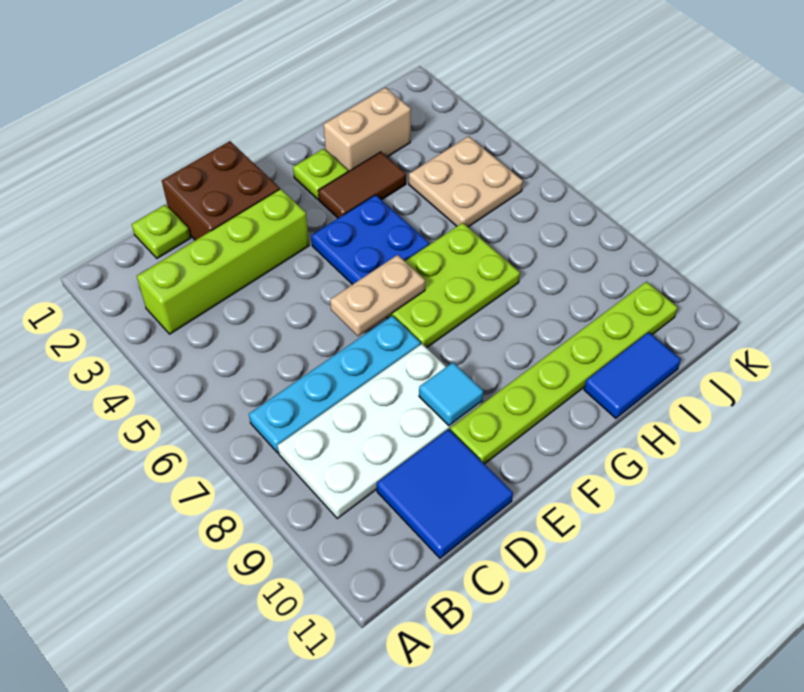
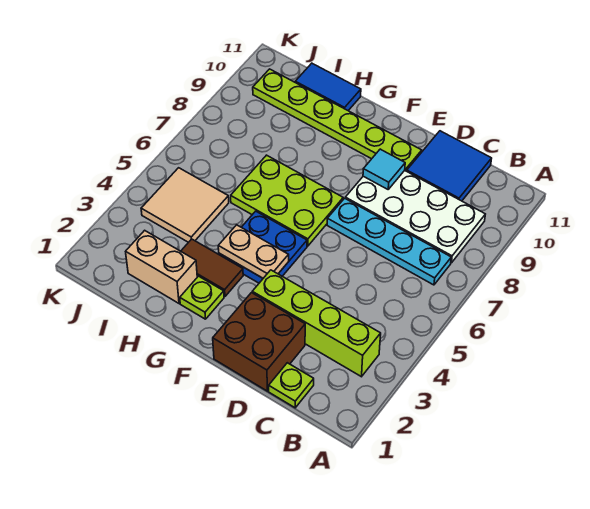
tan plate E6:F6 level 2 -> tan plate F4:G4 level 2
tan plate I4:J5 level 1 -> tan tile I4:J5 level 1

